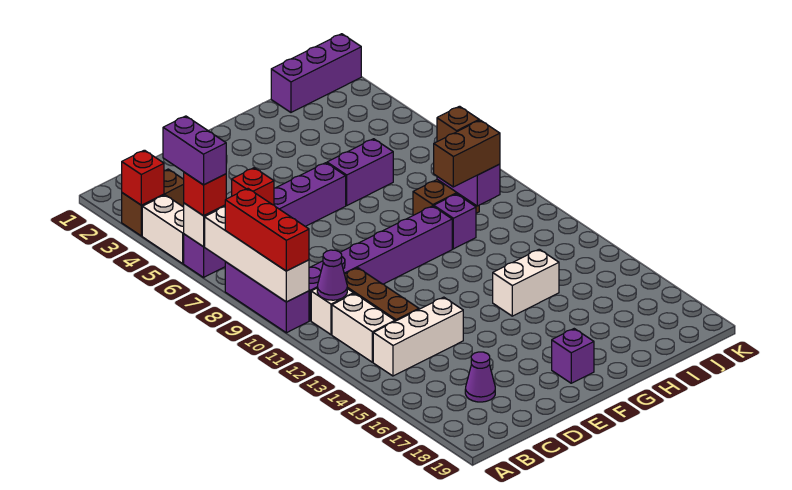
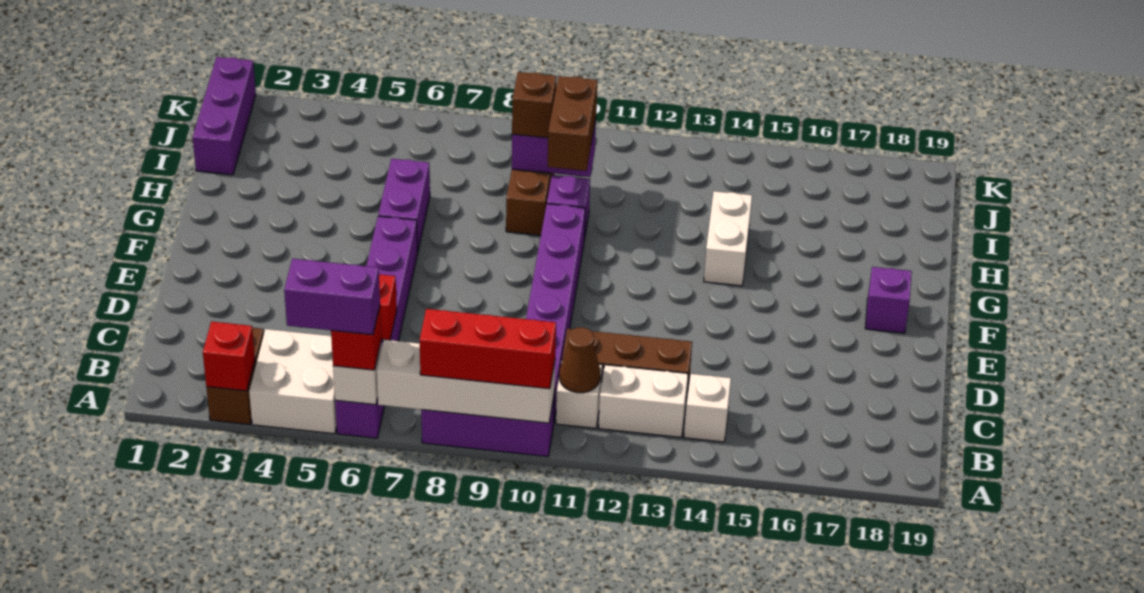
white brick A4:A5 level 1 -> white brick A4:B5 level 1
purple cone B11 level 2 -> brown cone B11 level 2
white brick B14:D14 level 1 -> white brick B14 level 1
purple cone C17 level 1 -> none

